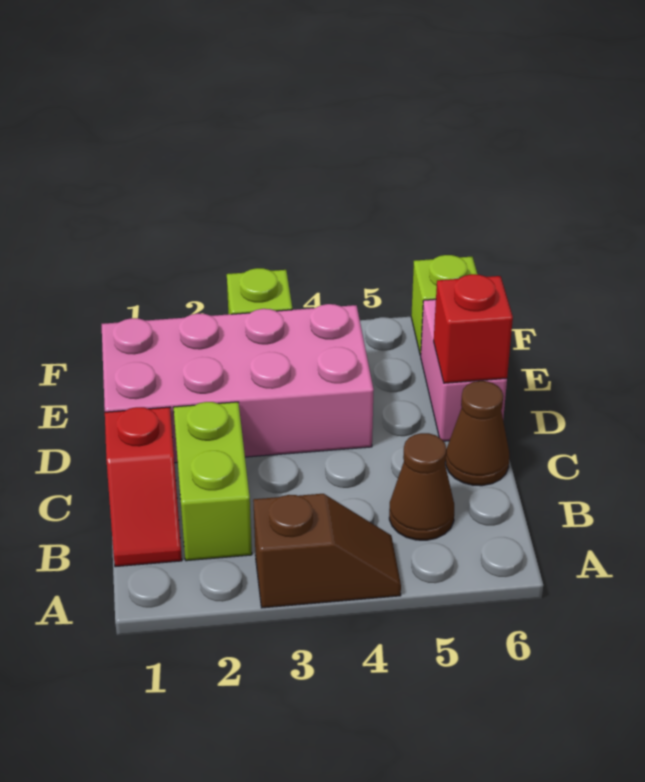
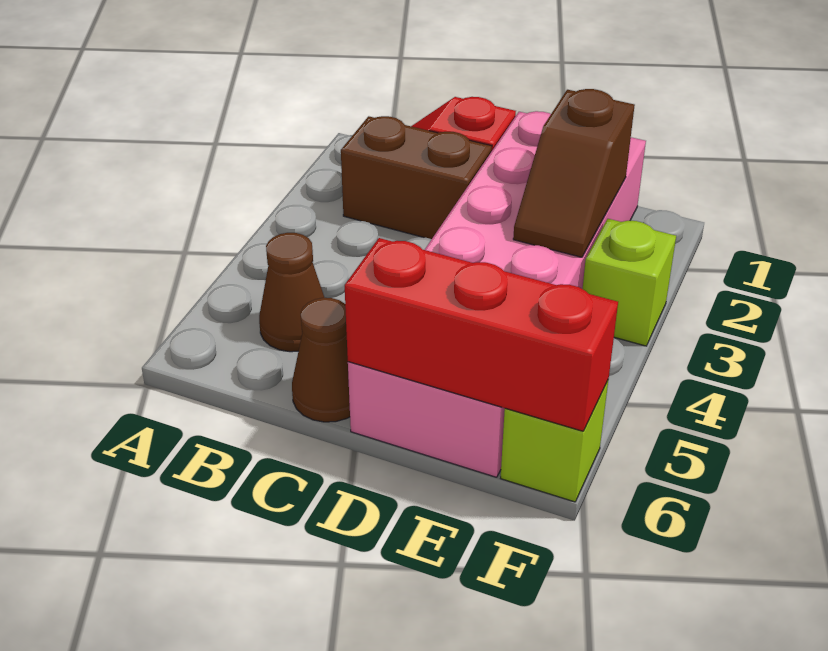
brown slope A3:A4 level 1 top 3 -> brown slope E2:E3 level 2 top 2
lime brick B2:C2 level 1 -> brown brick B2:C2 level 1
red brick D6 level 2 -> red brick D6:F6 level 2

